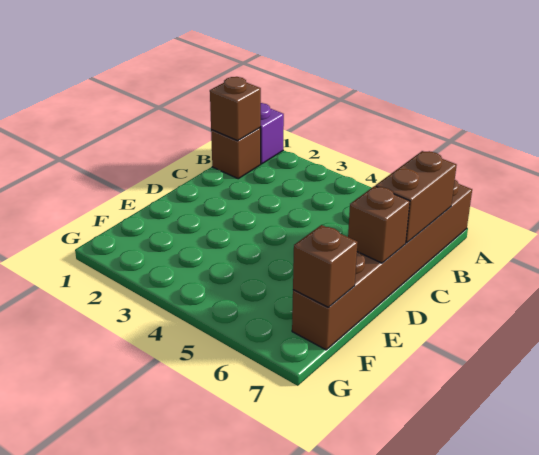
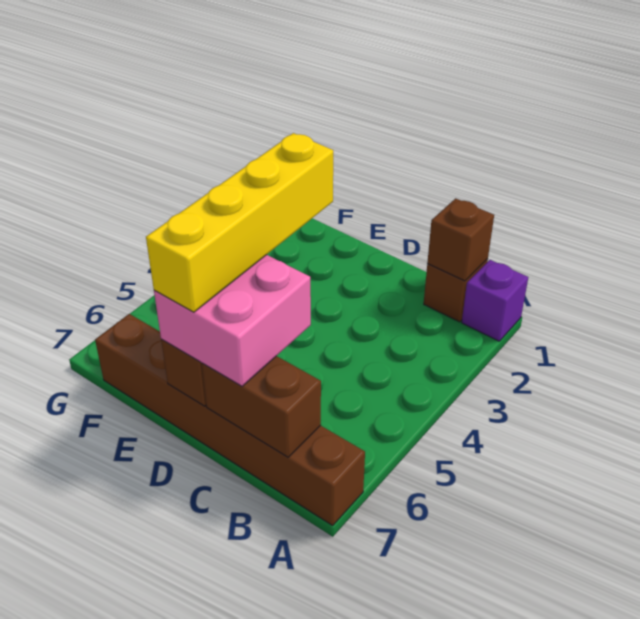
none -> pink brick C6:D7 level 3
none -> yellow brick D4:D7 level 4
brown brick F7 level 2 -> none

